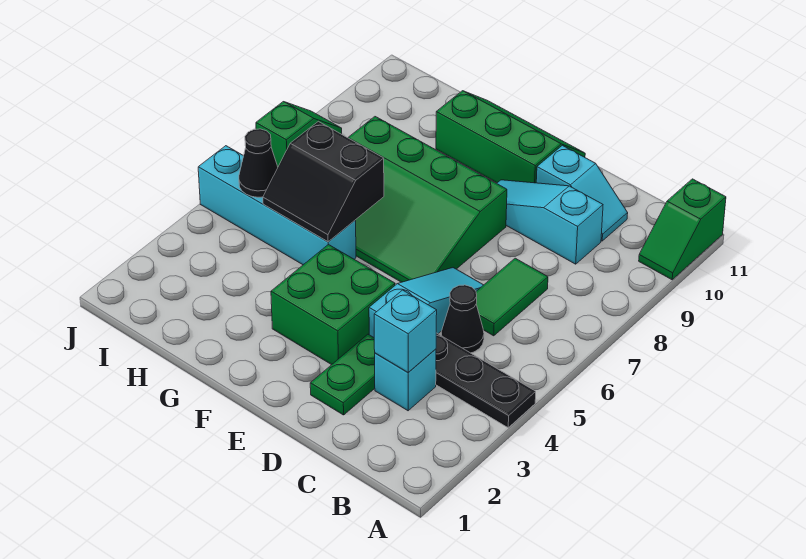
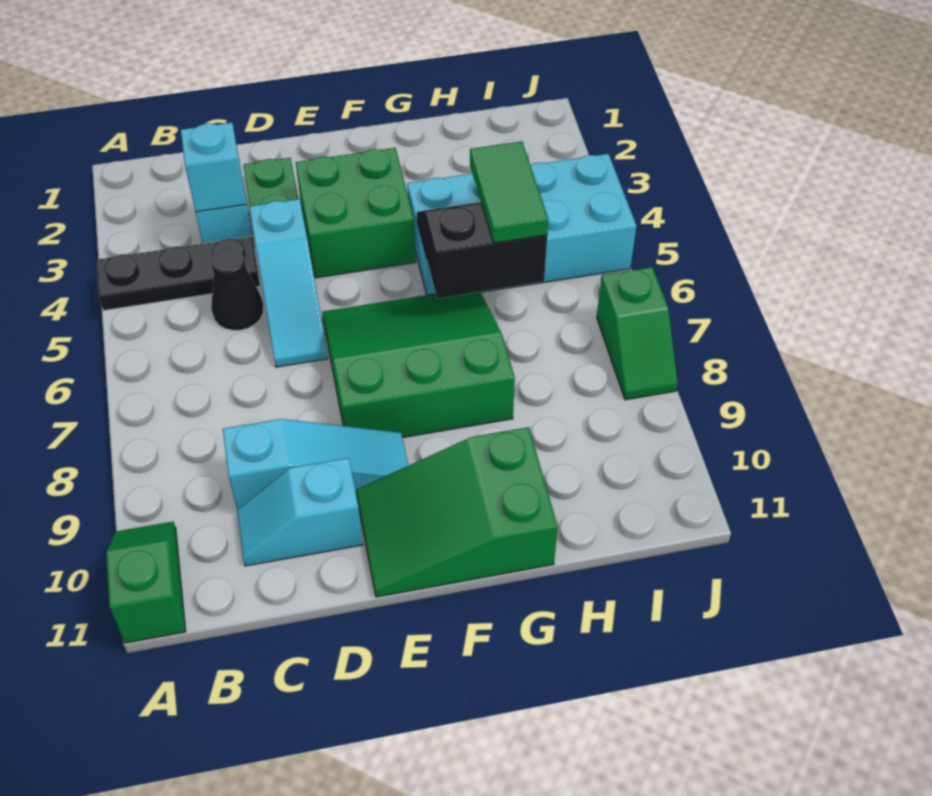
green tile C6:C7 level 1 -> green tile H5:H6 level 3
green slope E6:H8 level 1 top 8 -> green slope E6:G8 level 1 top 8
green slope E10:G11 level 1 top 10 -> green slope E10:G11 level 1 top G
cyan brick G5:J5 level 1 -> cyan brick G4:J5 level 1
black cone I5 level 2 -> none

